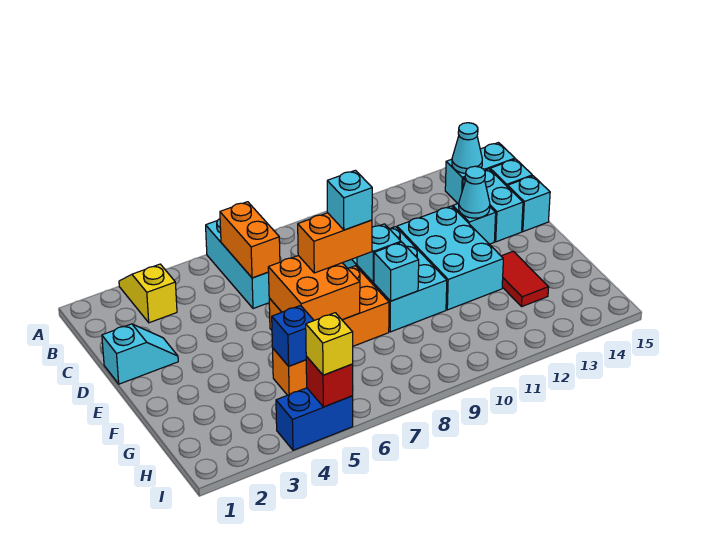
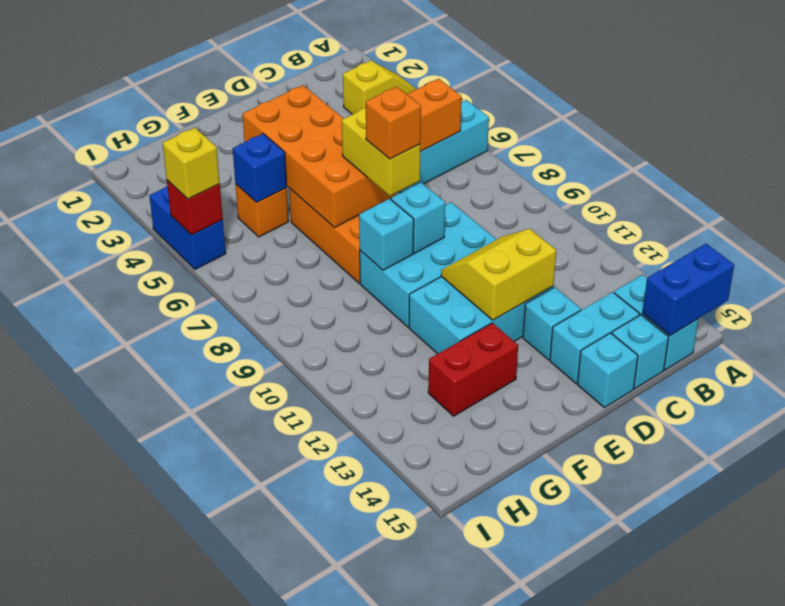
none -> blue brick A15:B15 level 2
cyan cone B14 level 2 -> none
cyan slope D1:D2 level 1 top 1 -> none
none -> yellow slope D11:E12 level 2 top 12
cyan cone D13 level 2 -> none
orange brick E6:F7 level 2 -> orange brick E4:F7 level 2
orange brick E7:E8 level 3 -> yellow brick E7:E8 level 3
cyan brick E8 level 4 -> orange brick E8 level 4
red tile F13:G13 level 1 -> red brick F13:G13 level 1

